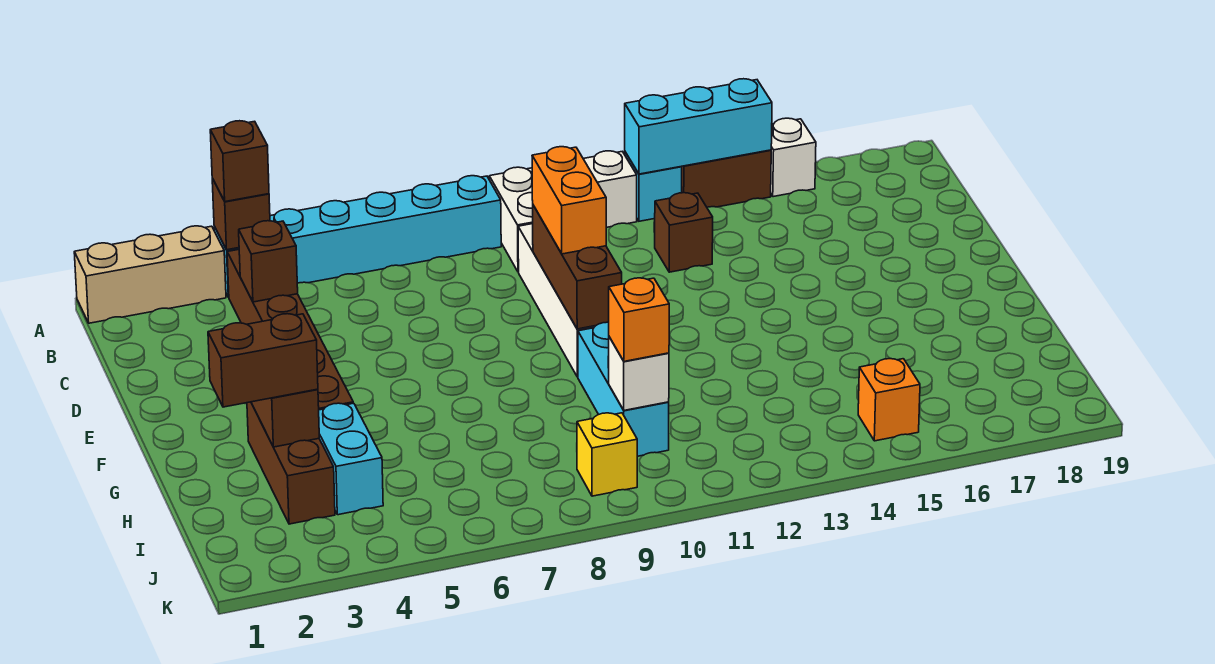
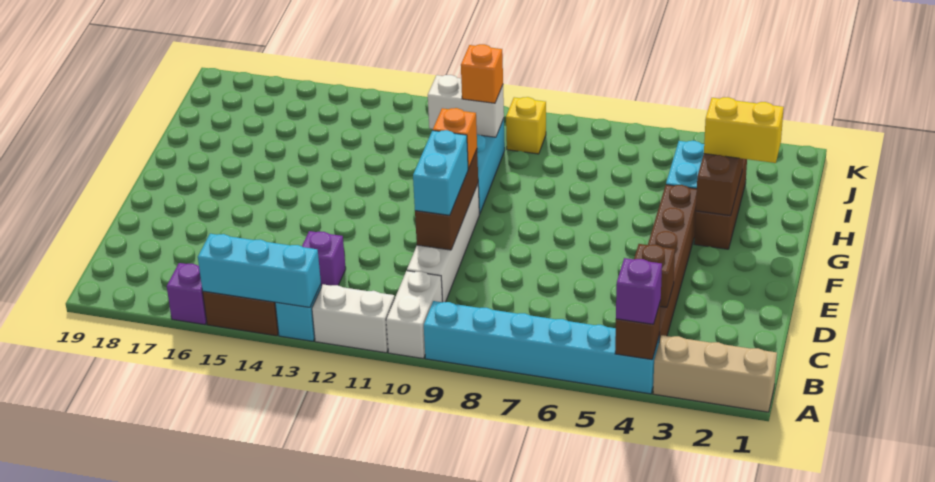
brown brick A4 level 3 -> purple brick A4 level 3
white brick A16 level 1 -> purple brick A16 level 1
brown brick C13 level 1 -> purple brick C13 level 1
orange brick D10:E10 level 3 -> cyan brick D10:E10 level 3
brown brick H2:H3 level 3 -> yellow brick H2:H3 level 3
white brick I10 level 2 -> white brick I10:I11 level 2
orange brick J15 level 1 -> orange brick F10 level 3

